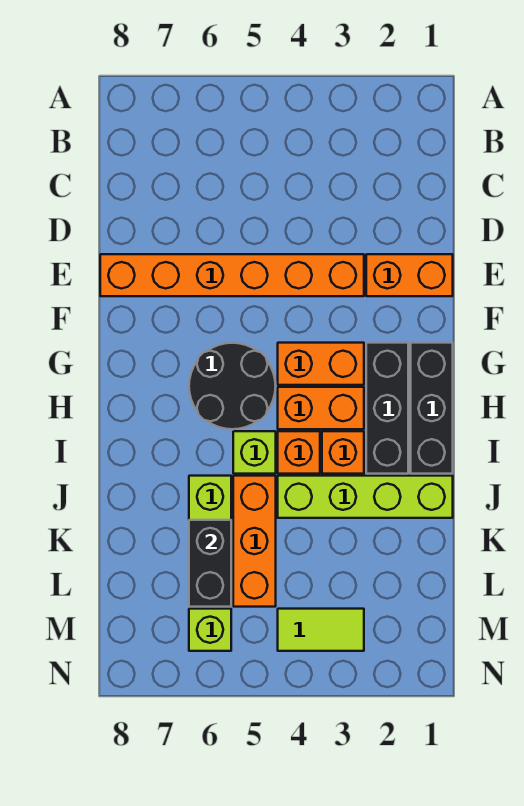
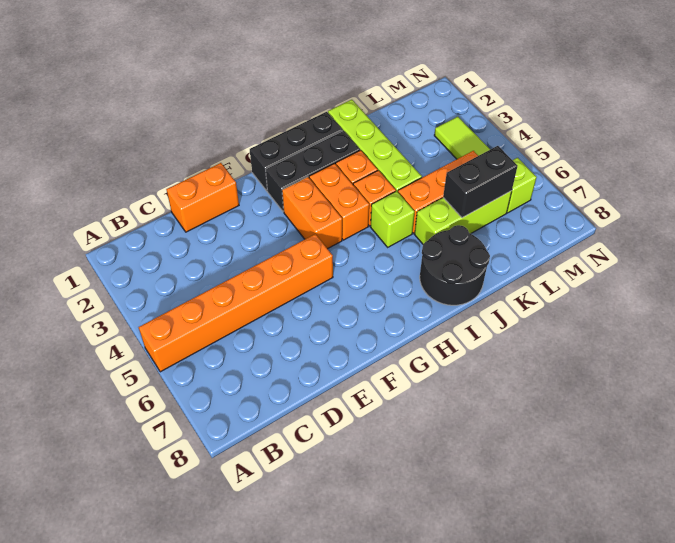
orange brick E1:E2 level 1 -> orange brick D1:E1 level 1
orange brick E3:E8 level 1 -> orange brick A5:F5 level 1
black round brick G5:H6 level 1 -> black round brick I7:J8 level 1

